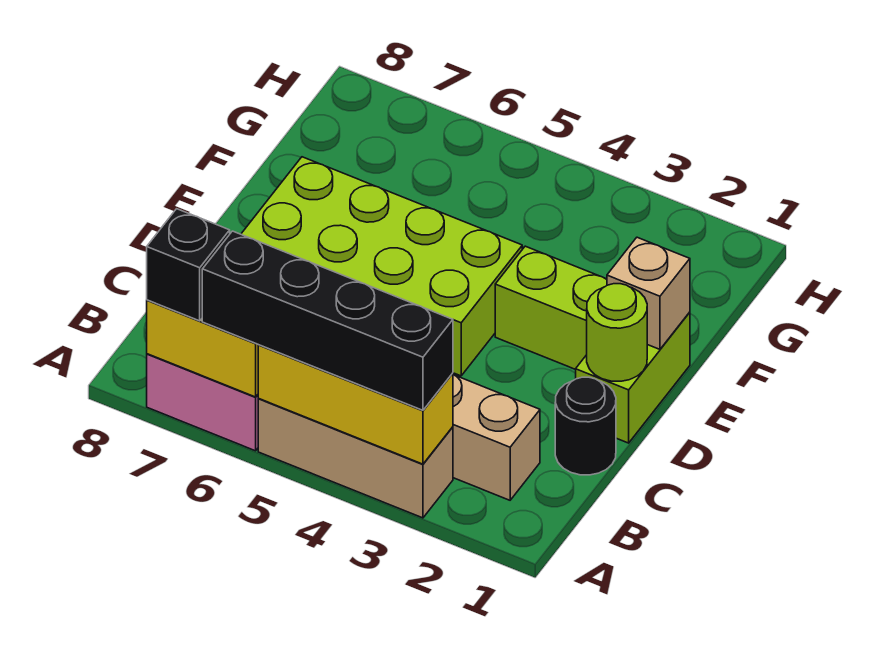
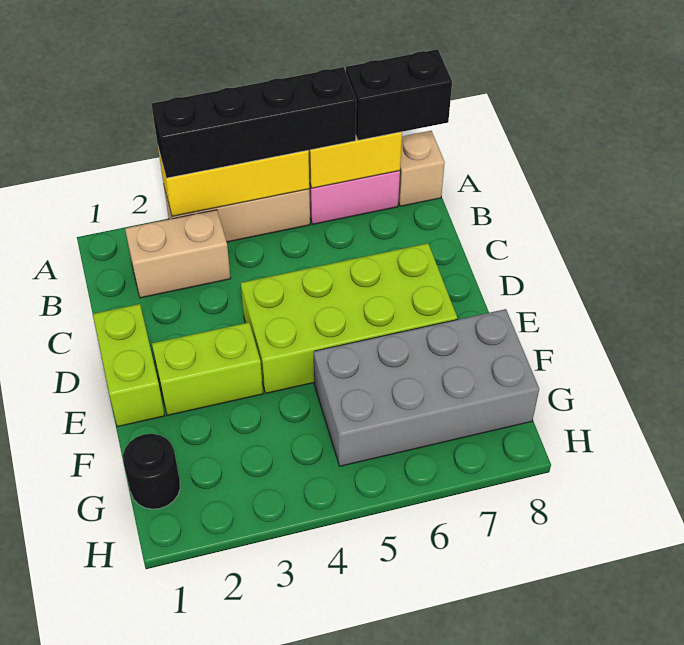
black brick A7 level 3 -> black brick A7:A8 level 3
black round brick C1 level 1 -> black round brick G1 level 1
lime round brick D1 level 2 -> none
tan brick E1 level 2 -> tan brick A8 level 1
none -> grey brick F5:G8 level 1

